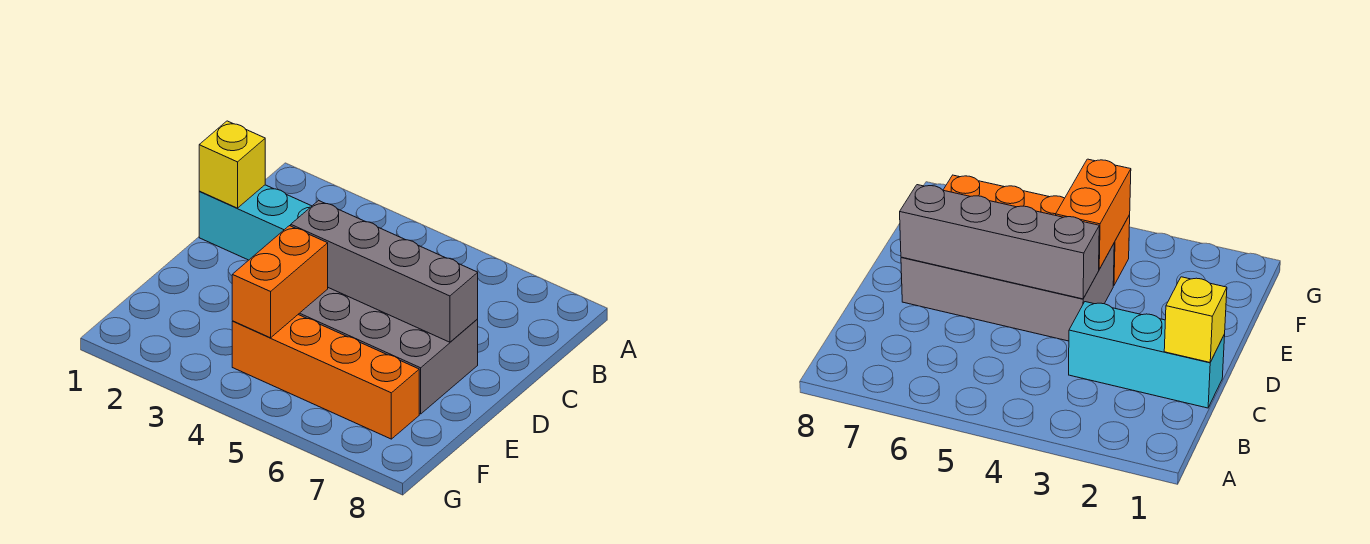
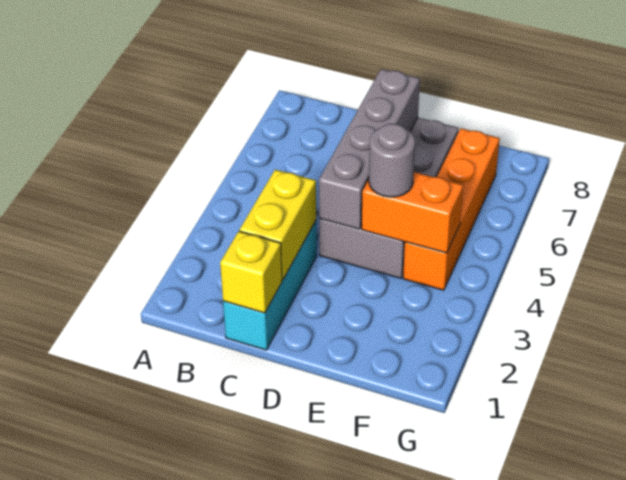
none -> yellow brick C2:C3 level 2
none -> grey round brick E4 level 3

